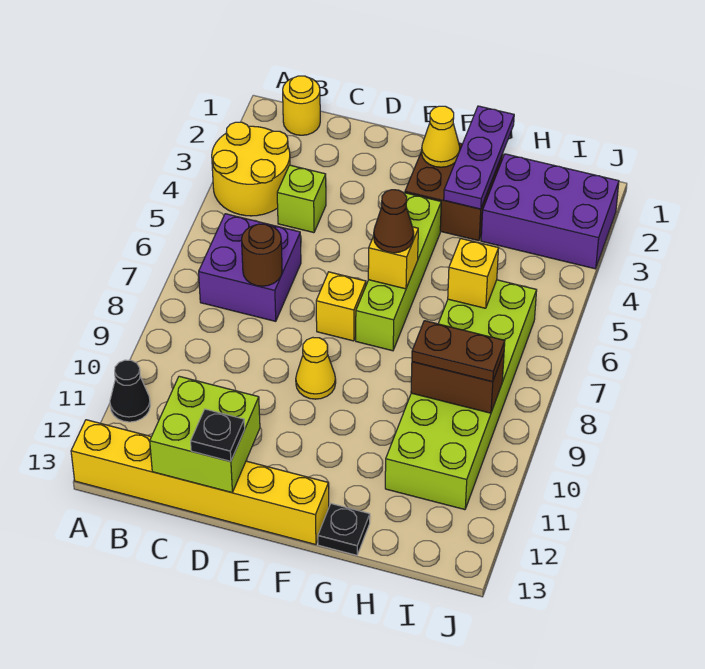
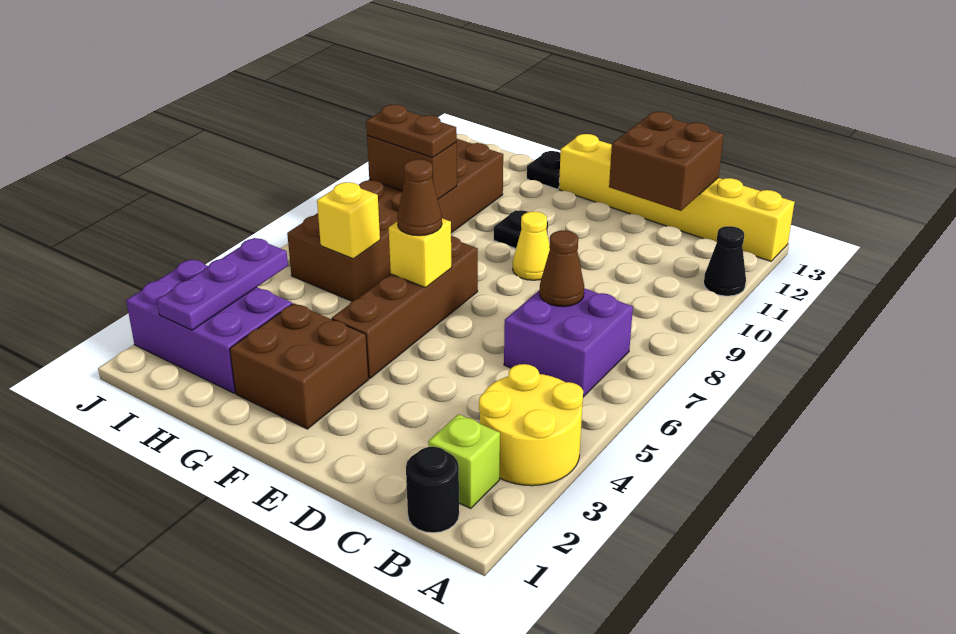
yellow round brick B1 level 1 -> black round brick B1 level 1
lime brick C4 level 1 -> lime brick B2 level 1
brown round brick C7 level 2 -> brown cone C7 level 2
lime brick C12:D13 level 2 -> brown brick C12:D13 level 2
black plate D13 level 3 -> black plate F10 level 1
yellow brick E7 level 1 -> none
yellow cone F2 level 2 -> none
lime brick F4:F7 level 1 -> brown brick F4:F7 level 1
purple plate G1:G3 level 2 -> purple plate I2:I4 level 2
lime brick H6:I11 level 1 -> brown brick H6:I11 level 1

